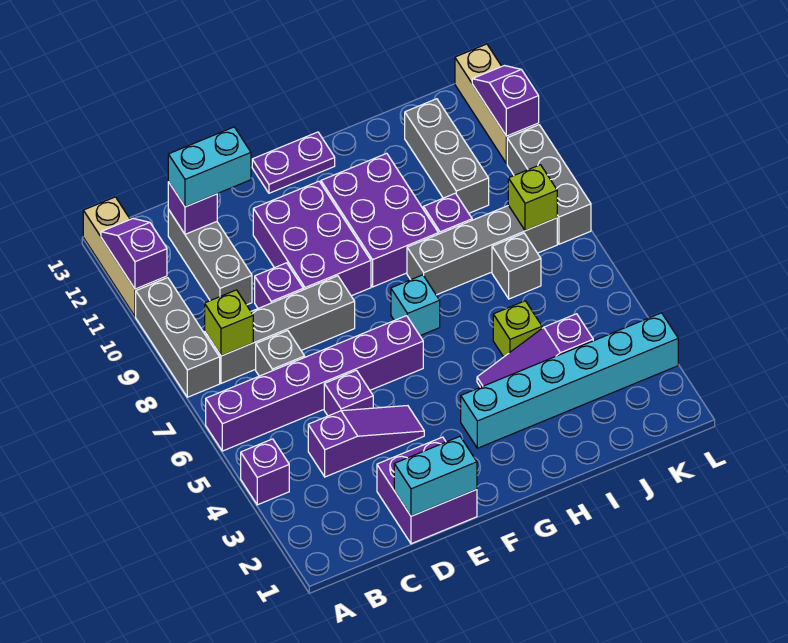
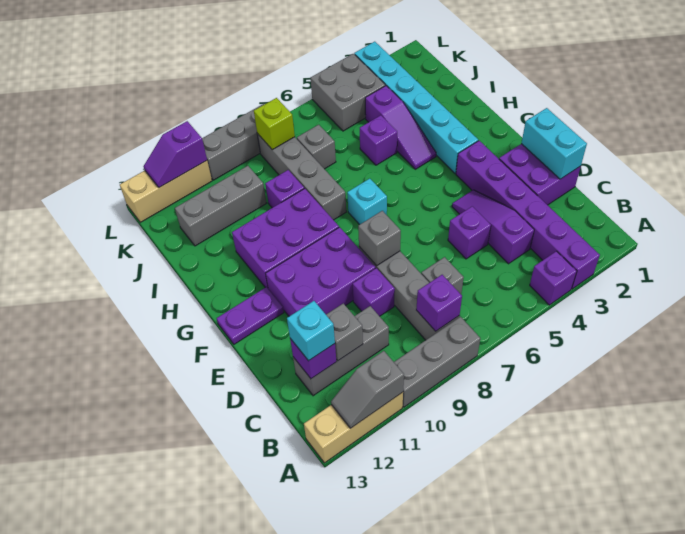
purple brick A6:F6 level 1 -> purple brick A3:F3 level 1
purple slope A11:A12 level 2 top 11 -> grey slope A11:A12 level 2 top 11
lime brick B8 level 2 -> purple brick B8 level 2
none -> grey brick C11 level 2
cyan brick C12:D12 level 3 -> cyan brick C12 level 3
none -> grey brick E8 level 2
purple plate F13:G13 level 1 -> purple plate F12:F13 level 1
lime brick I5 level 1 -> purple brick I5 level 1
none -> grey brick K4:L5 level 1

